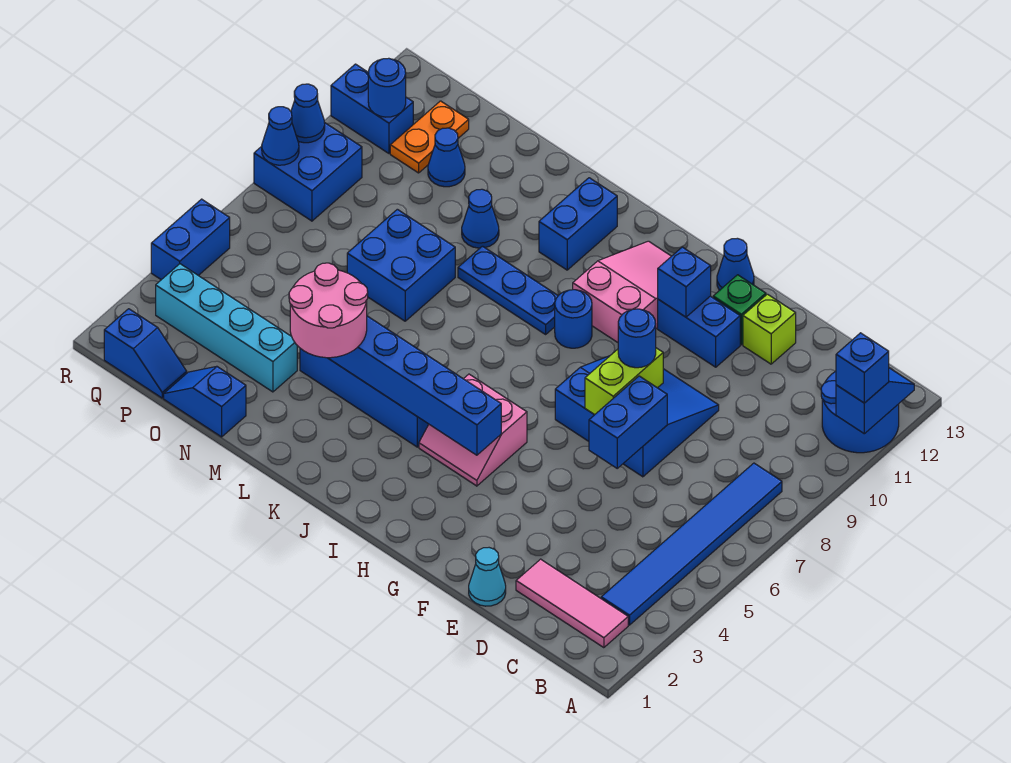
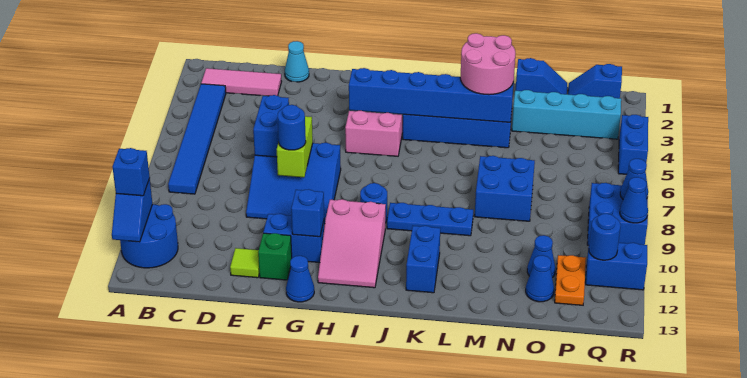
lime brick E12 level 1 -> lime tile E12 level 1
blue cone M10 level 1 -> blue cone O12 level 1

